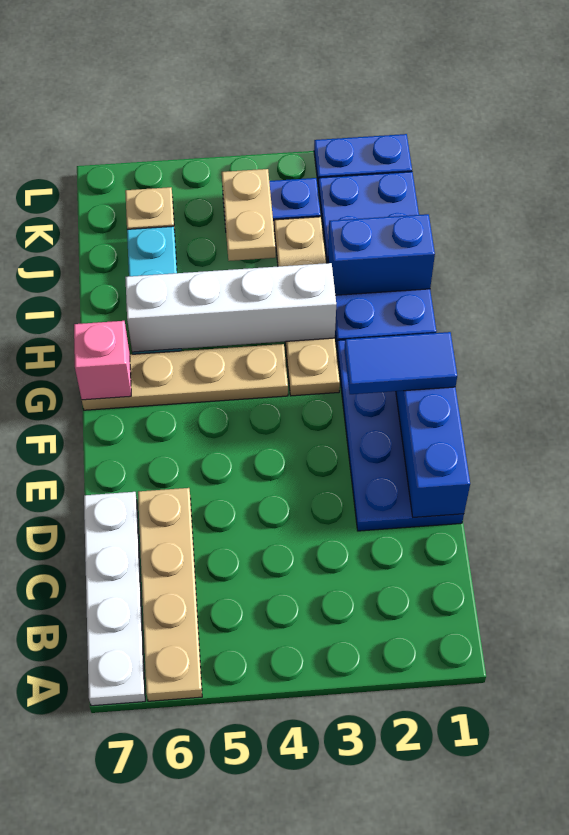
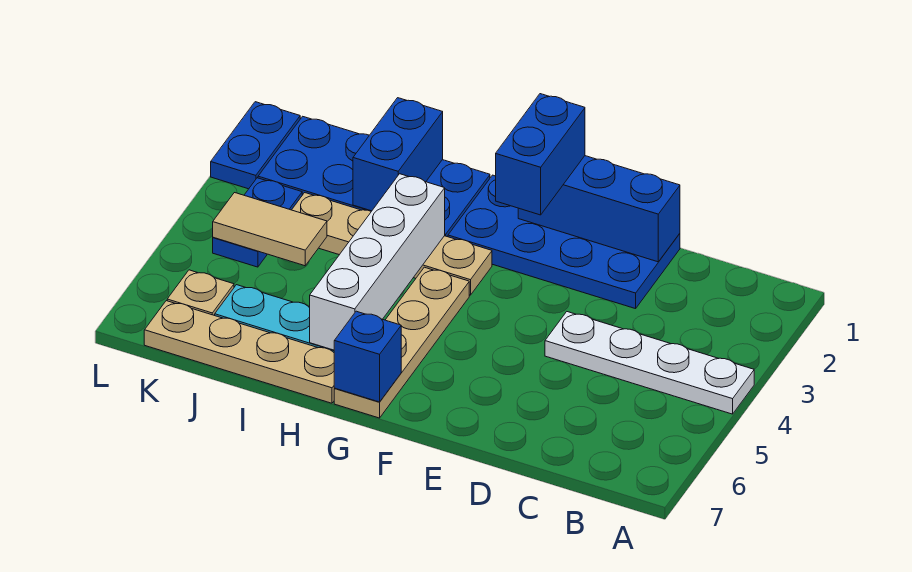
tan plate A6:D6 level 1 -> tan plate H7:K7 level 1
white plate A7:D7 level 1 -> white plate A4:D4 level 1
blue tile F1:F2 level 3 -> blue brick F1:F2 level 3
pink brick G7 level 2 -> blue brick G7 level 2
tan plate J4:K4 level 2 -> tan tile J4:K4 level 2

